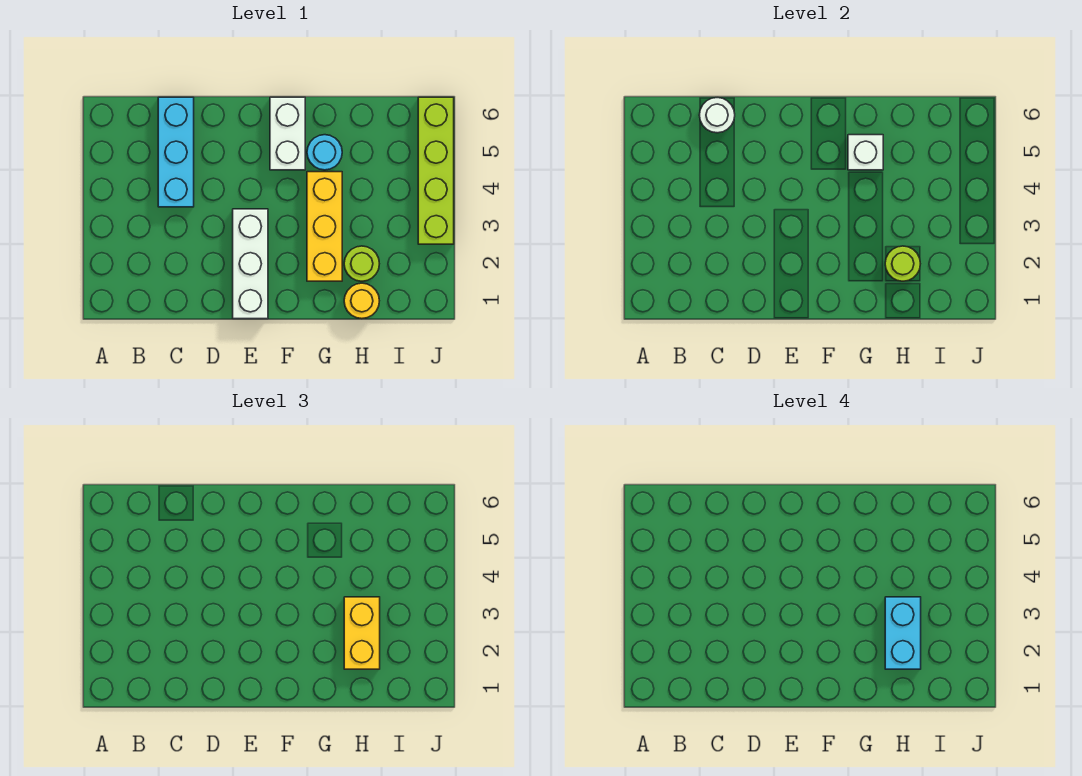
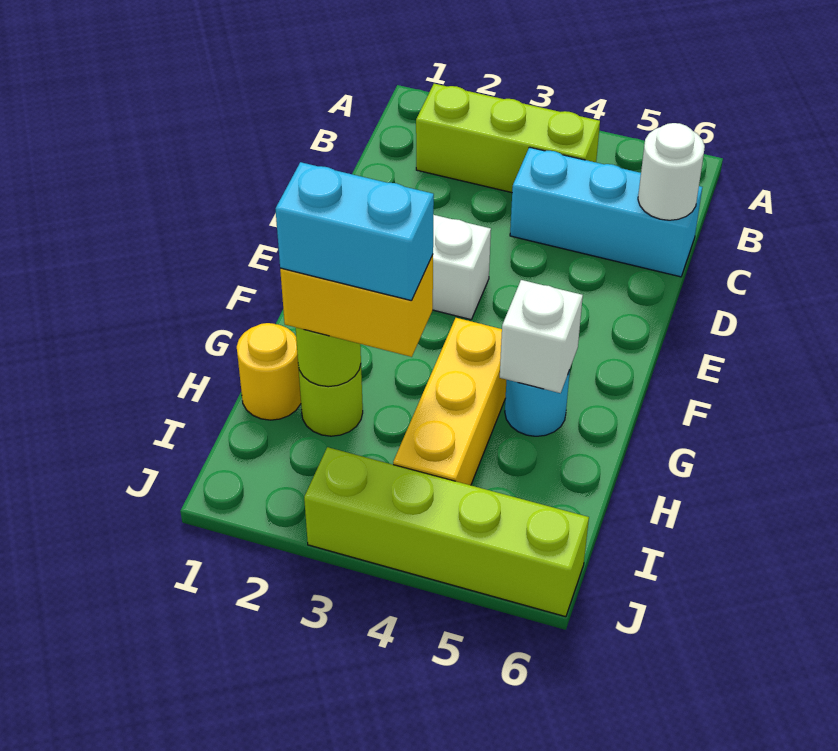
none -> lime brick B2:B4 level 1
white brick F5:F6 level 1 -> none
yellow brick G2:G4 level 1 -> yellow brick G4:I4 level 1

